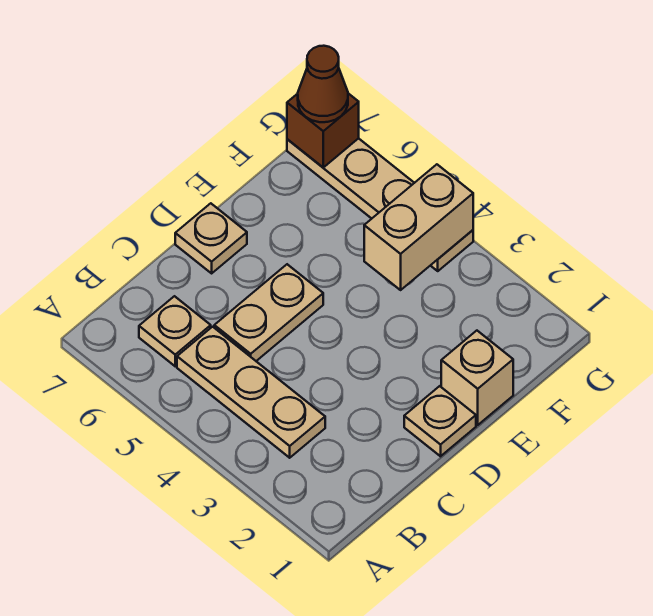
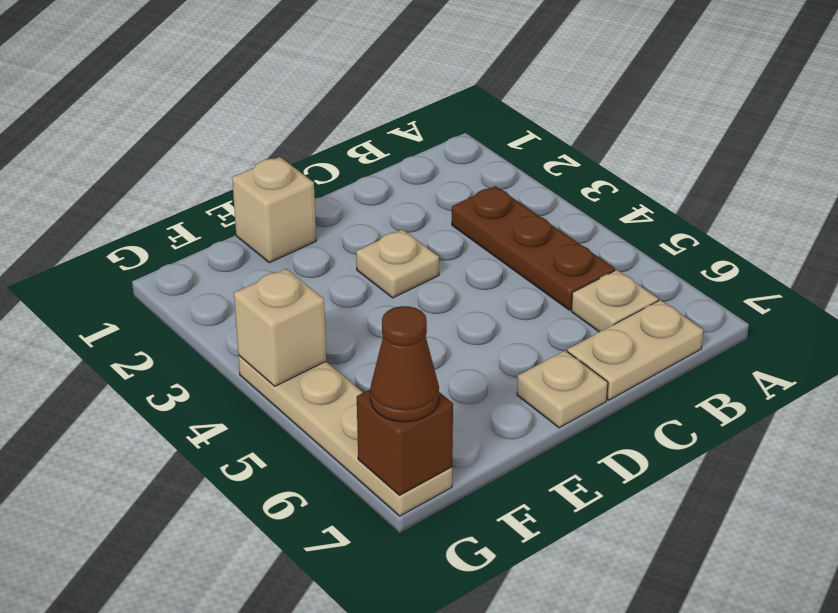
tan plate B3:B5 level 1 -> brown plate B3:B5 level 1
tan plate C5:D5 level 1 -> tan plate B7:C7 level 1
tan plate D1 level 1 -> tan plate D3 level 1
tan brick F4:G4 level 2 -> tan brick G4 level 2

